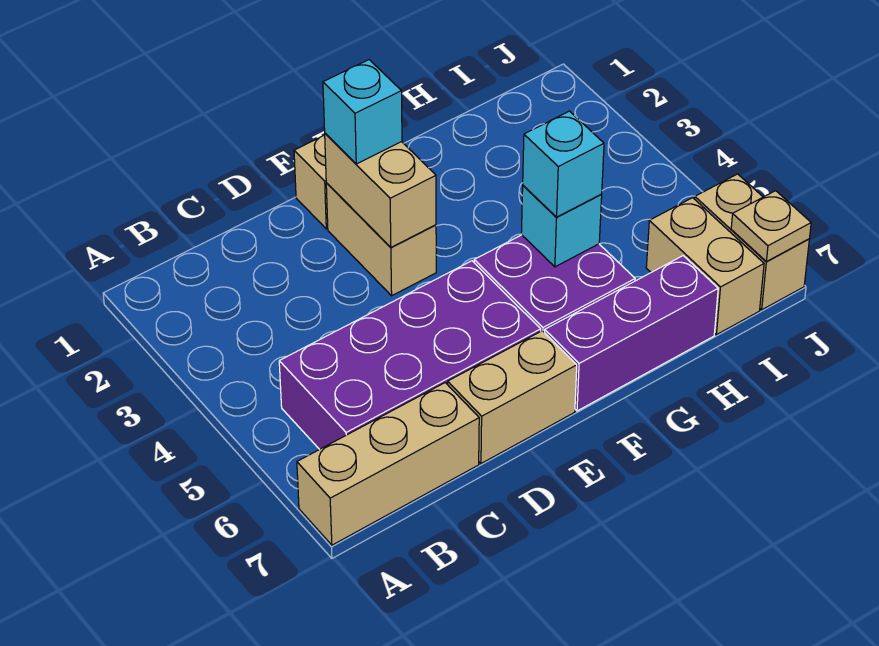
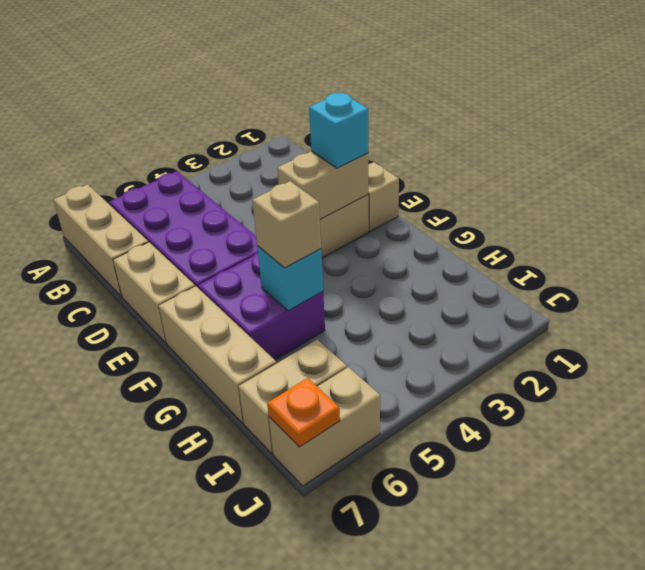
purple brick F7:H7 level 1 -> tan brick F7:H7 level 1
cyan brick G5 level 3 -> tan brick G5 level 3
tan plate J7 level 2 -> orange plate J7 level 2

